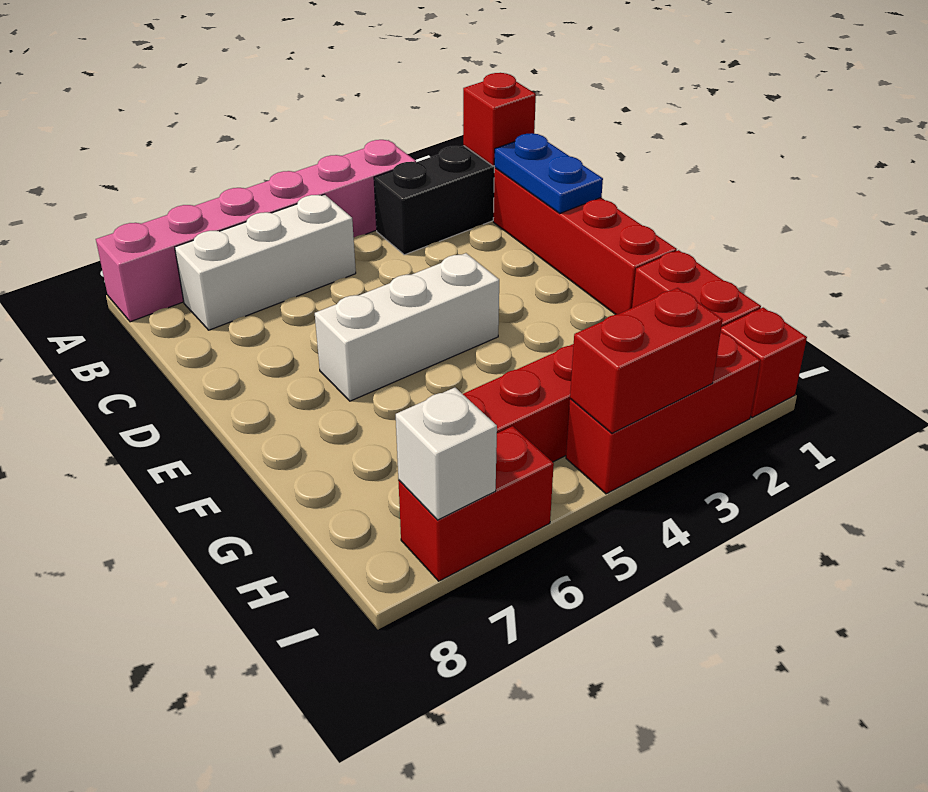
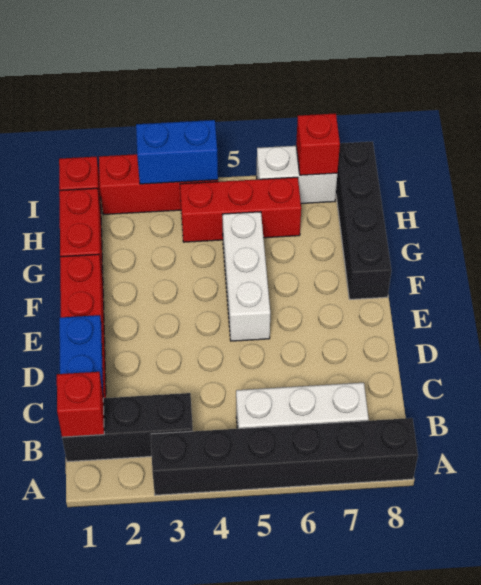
pink brick A3:A8 level 1 -> black brick A3:A8 level 1
white brick E4:E6 level 1 -> white brick E5:G5 level 1
none -> black brick F8:I8 level 1
red brick I3:I4 level 2 -> blue brick I3:I4 level 2
red brick I6:I7 level 1 -> white brick I6:I7 level 1
white brick I7 level 2 -> red brick I7 level 2

